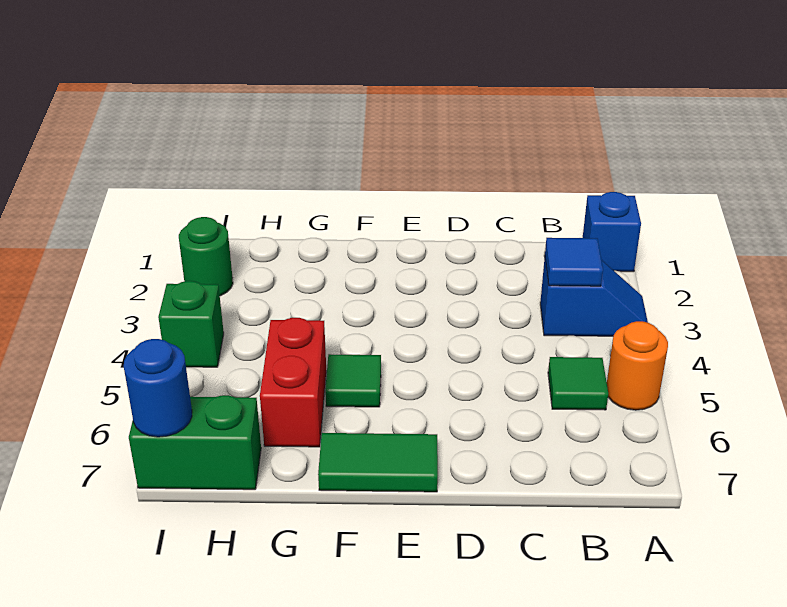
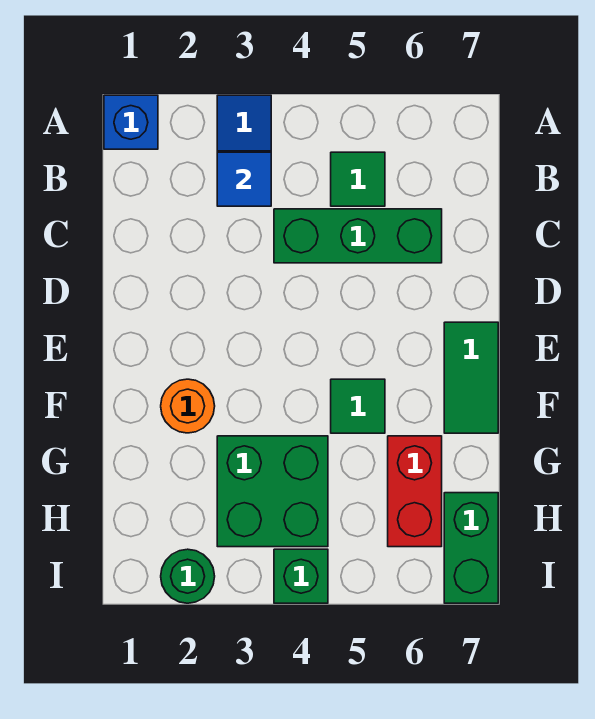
orange round brick A5 level 1 -> orange round brick F2 level 1
none -> green brick C4:C6 level 1
none -> green brick G3:H4 level 1
red brick G5:G6 level 1 -> red brick G6:H6 level 1
blue round brick I7 level 2 -> none

